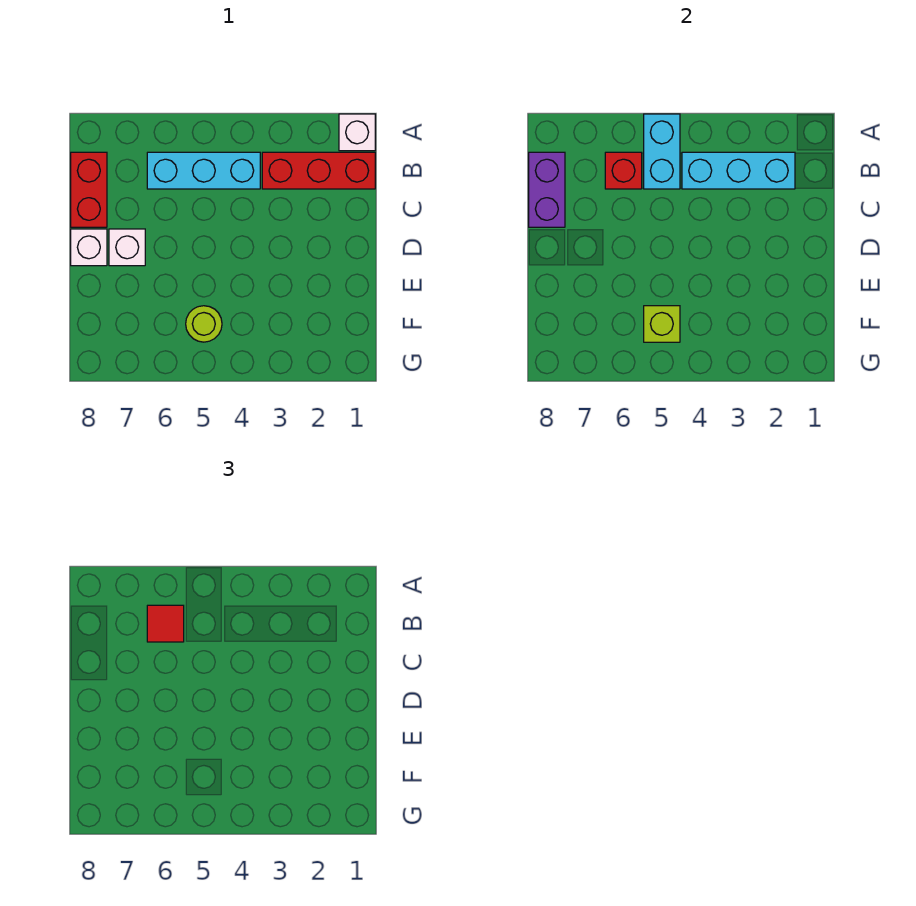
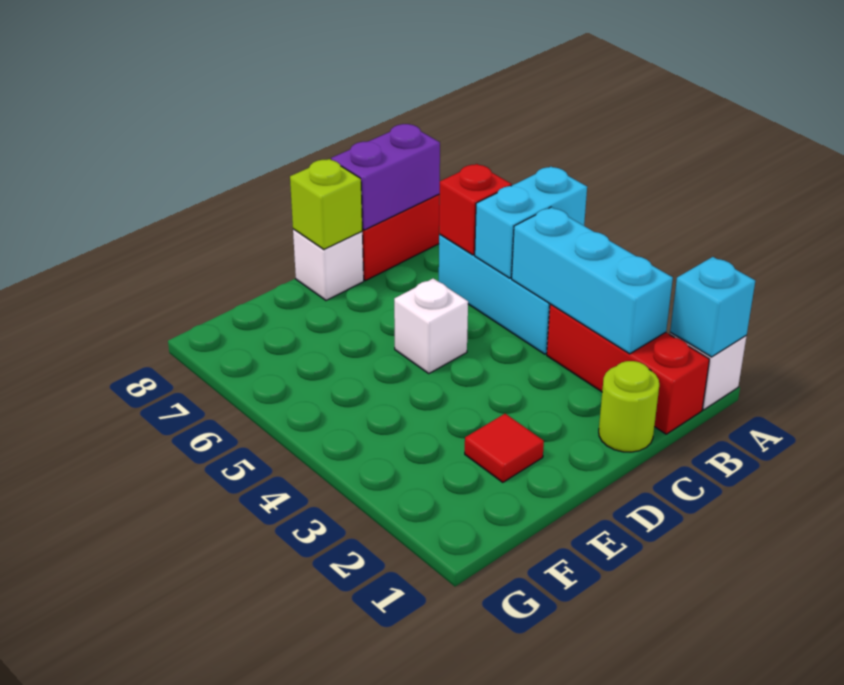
none -> cyan brick A1 level 2
red tile B6 level 3 -> red tile E2 level 1
white brick D7 level 1 -> white brick D5 level 1
lime round brick F5 level 1 -> lime round brick C1 level 1
lime brick F5 level 2 -> lime brick D8 level 2

